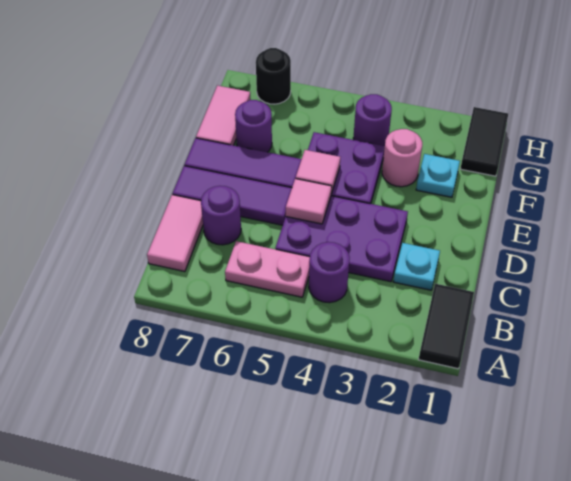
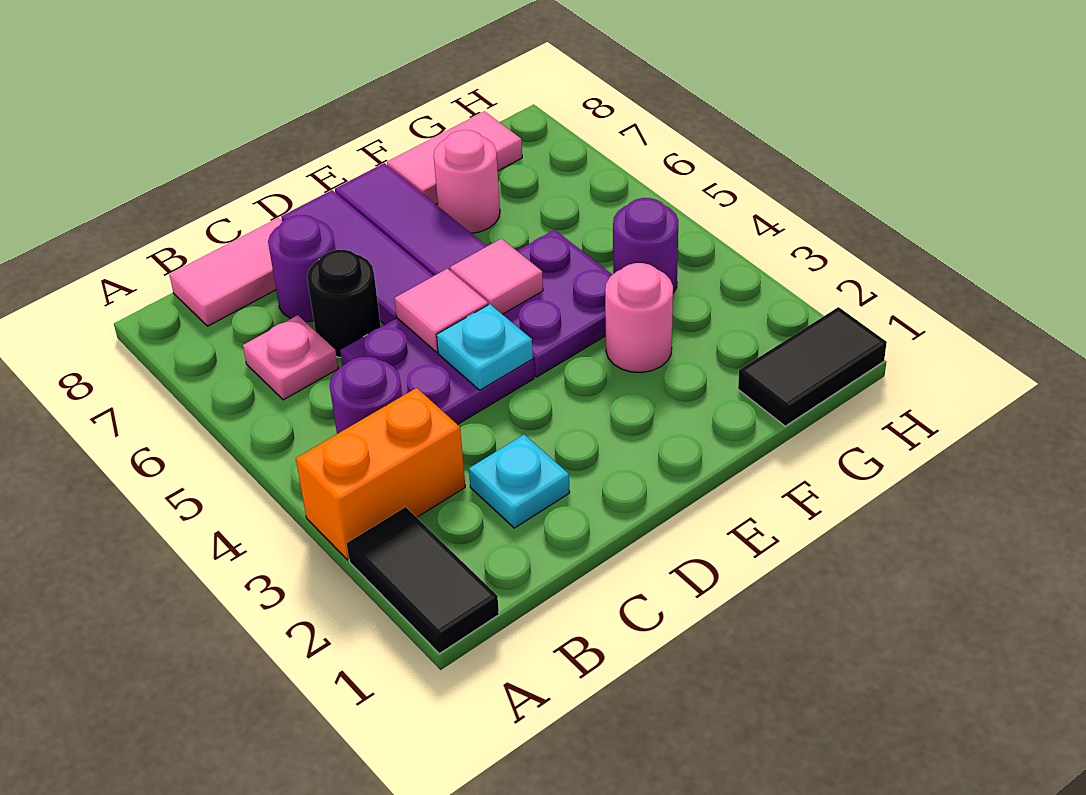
black tile A1:B1 level 1 -> black tile A1:A2 level 1
none -> orange brick A3:B3 level 1
pink plate B5:B6 level 1 -> pink plate B6 level 1
purple plate C3:D5 level 1 -> purple plate C4:D5 level 1
cyan plate F2 level 1 -> cyan plate D4 level 2
purple round brick F7 level 1 -> pink round brick F7 level 1
black round brick H7 level 1 -> black round brick C6 level 1

